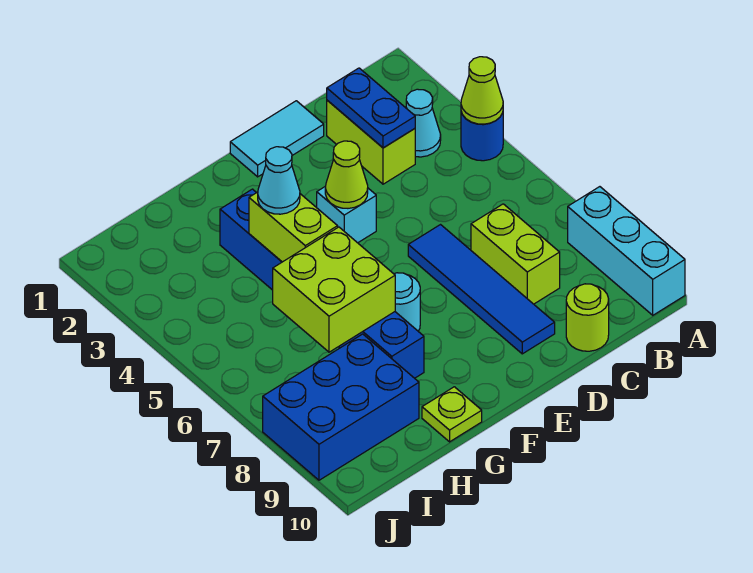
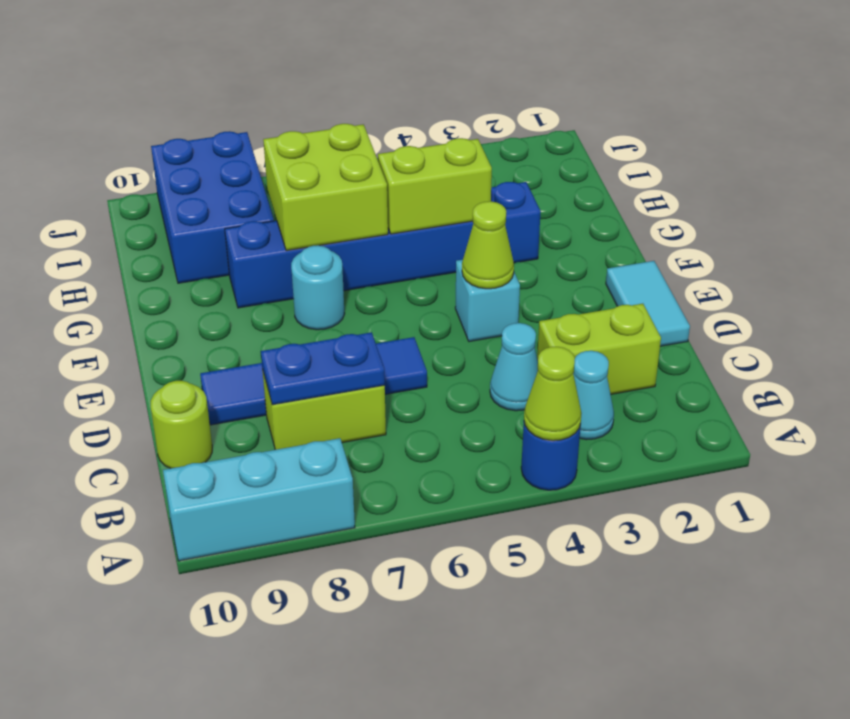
blue plate C2:C3 level 2 -> blue plate C7:C8 level 2
cyan cone G4 level 3 -> cyan cone C4 level 1
lime plate G10 level 1 -> none

